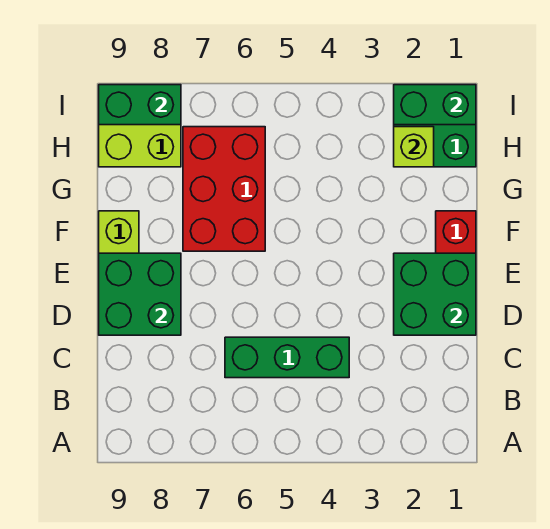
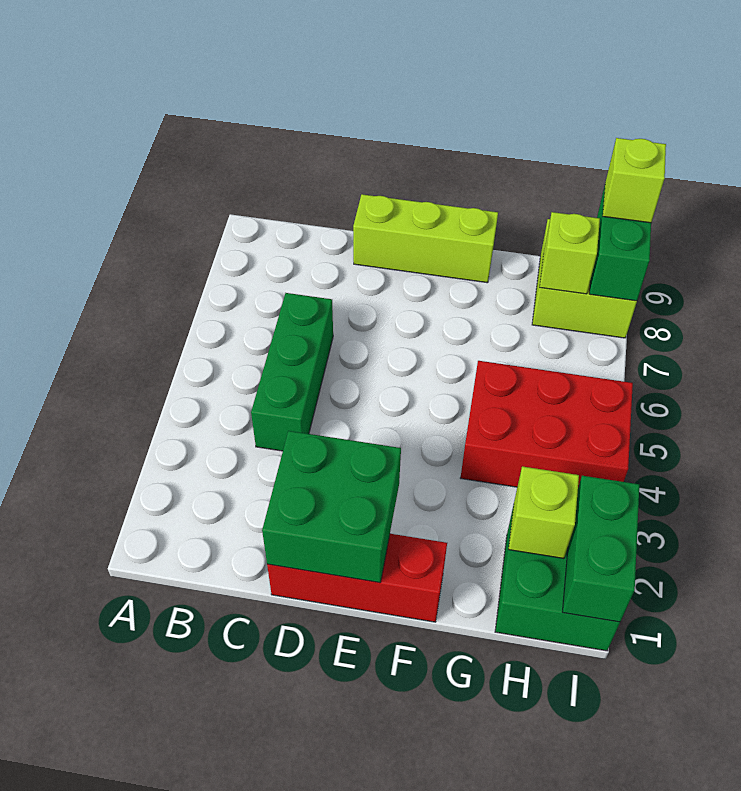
green brick D8:E9 level 2 -> none
red brick F6:H7 level 1 -> red brick G4:I5 level 1
none -> lime brick H8 level 2
none -> lime brick I9 level 3

